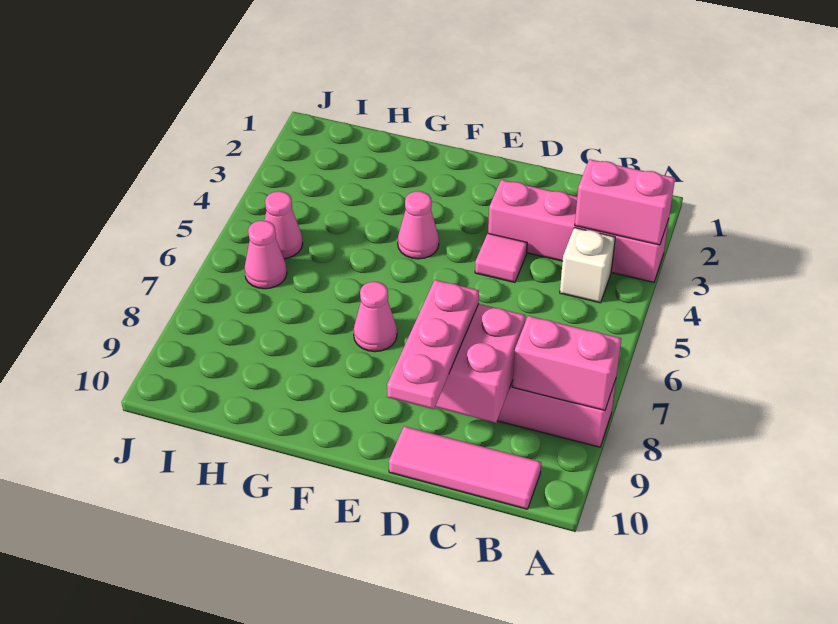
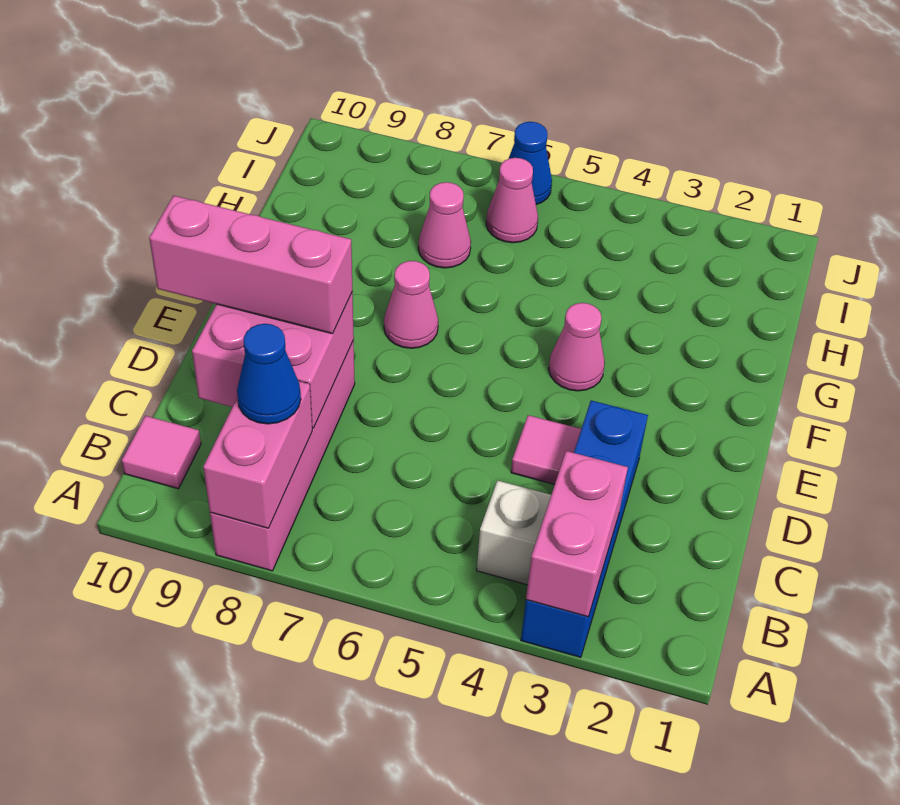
pink brick A3:D3 level 1 -> blue brick A3:D3 level 1
none -> blue cone B8 level 3
pink tile B10:D10 level 1 -> pink tile B10 level 1
pink plate D8:D10 level 3 -> pink brick D8:D10 level 3
pink cone I5 level 1 -> pink cone H7 level 1
none -> blue cone J6 level 1

